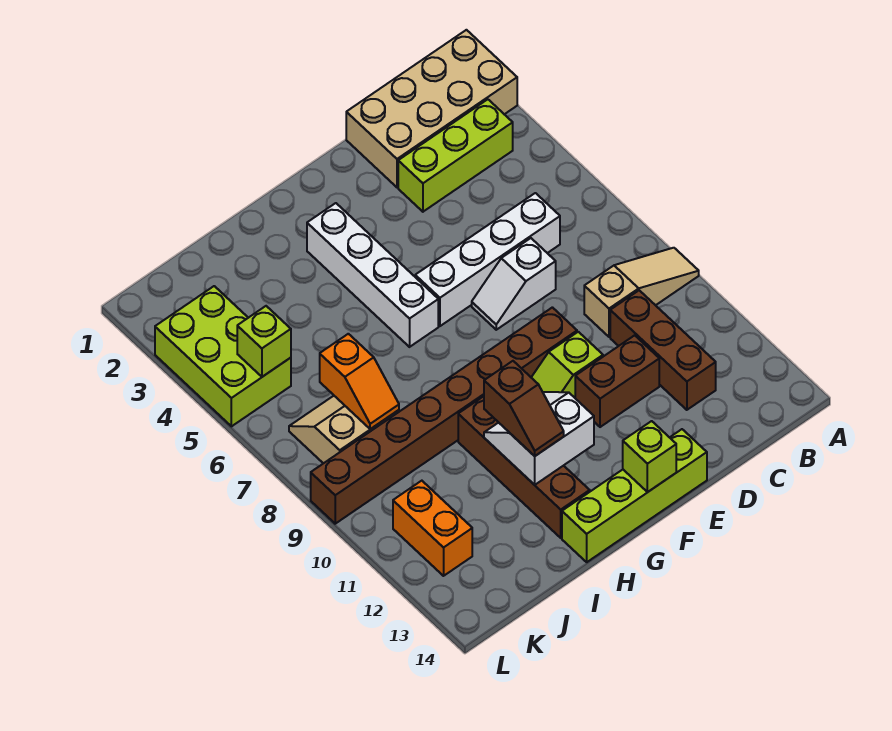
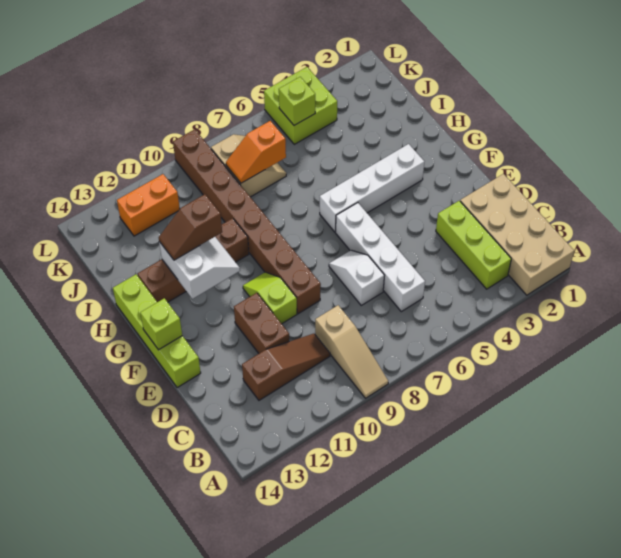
brown brick C10:C12 level 1 -> brown slope C10:C12 level 1 top 12
lime brick K3:L5 level 1 -> lime brick K4:L5 level 1

